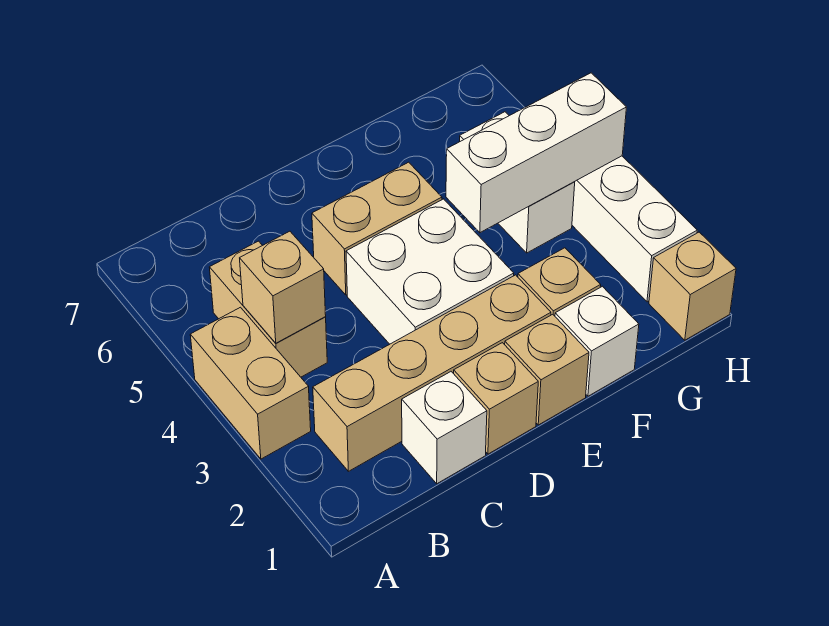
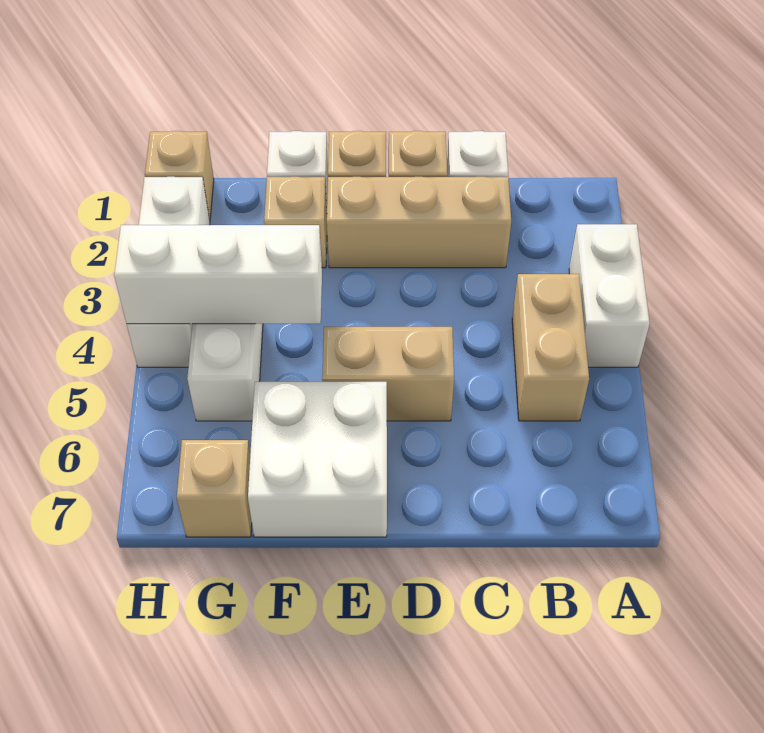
tan brick A3:A4 level 1 -> white brick A3:A4 level 1
tan brick B2:E2 level 1 -> tan brick C2:E2 level 1
tan brick B4 level 2 -> tan brick G7 level 1
white brick D3:E4 level 1 -> white brick E6:F7 level 1

